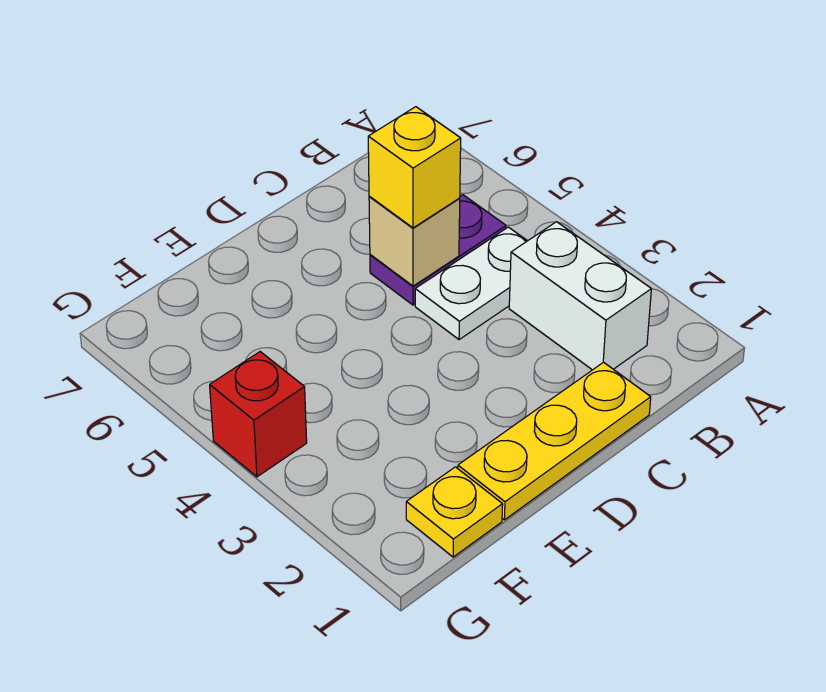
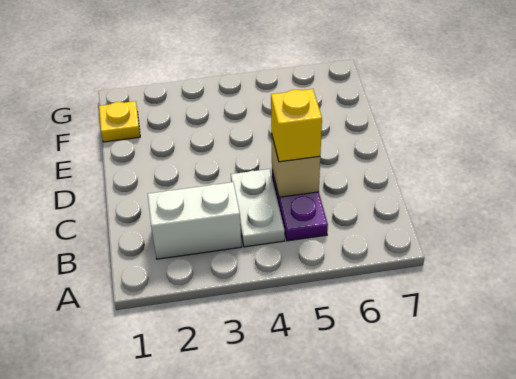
yellow plate C1:E1 level 1 -> none
red brick G4 level 1 -> none

